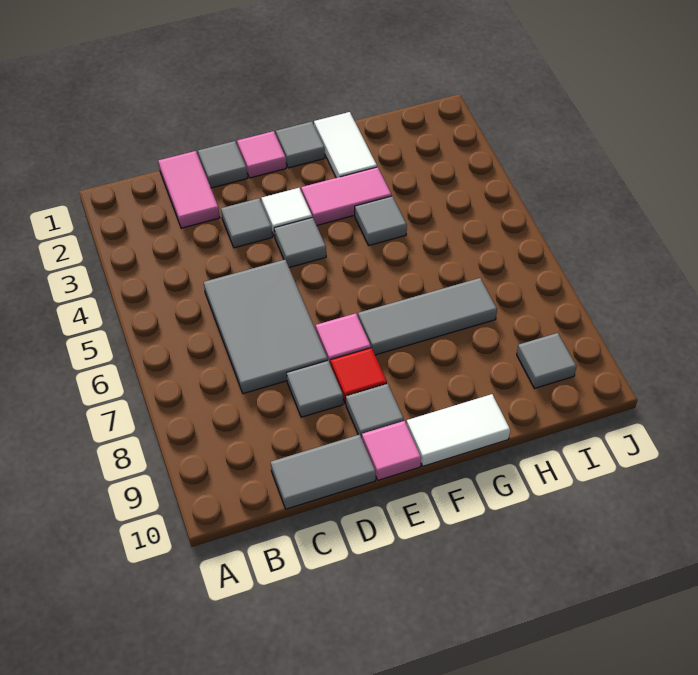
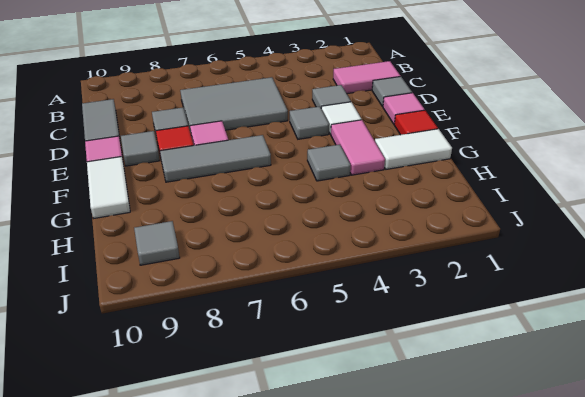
grey tile F1 level 1 -> red tile F1 level 1
grey tile F7:H7 level 1 -> grey tile F6:F8 level 1

